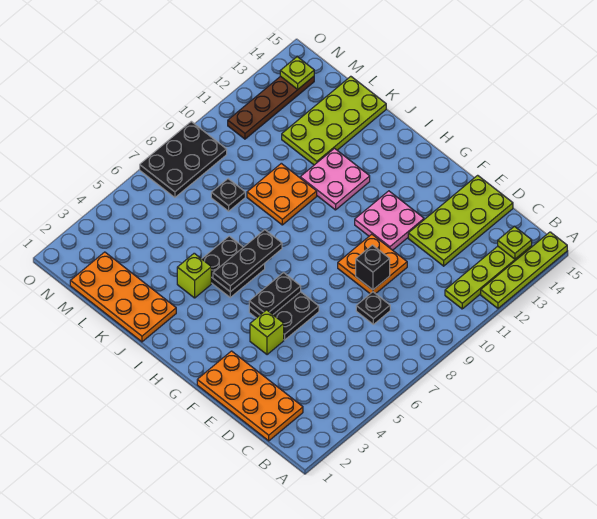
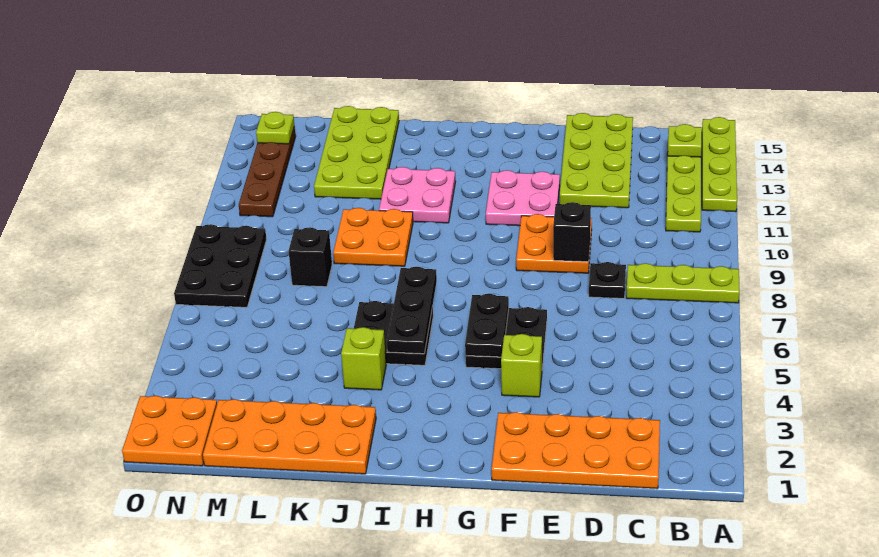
none -> lime plate A8:C8 level 1
black plate L8 level 1 -> black brick L8 level 1
none -> orange plate N1:O2 level 1

